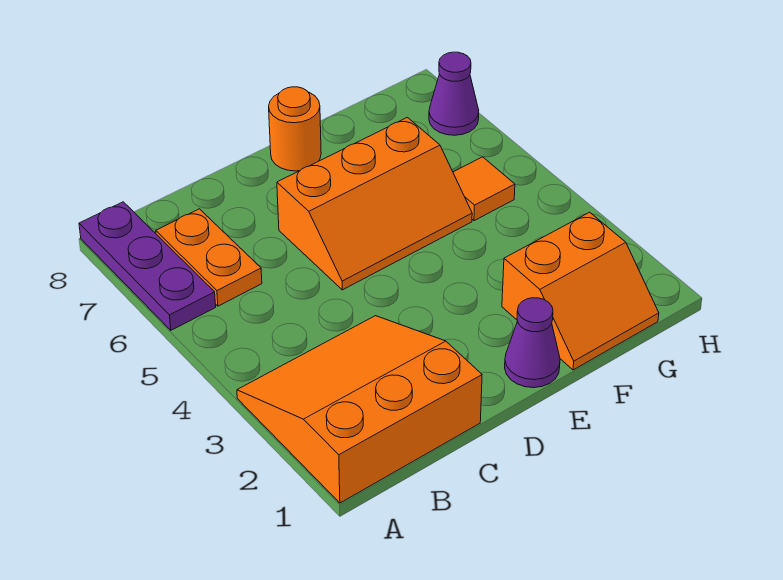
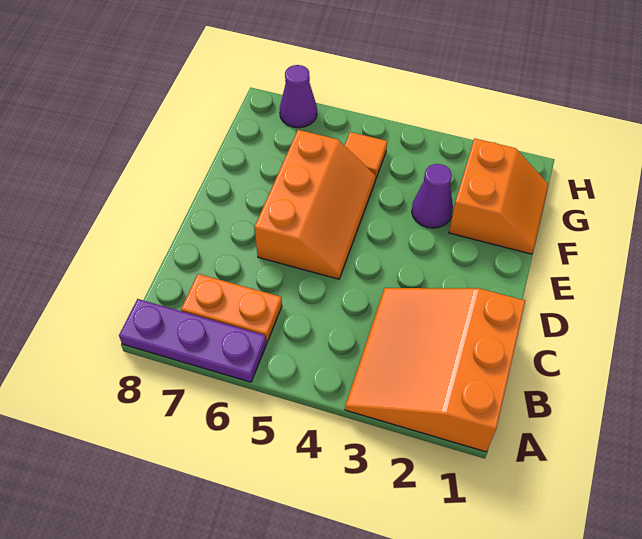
purple cone E1 level 1 -> purple cone F3 level 1
orange round brick E8 level 1 -> none

